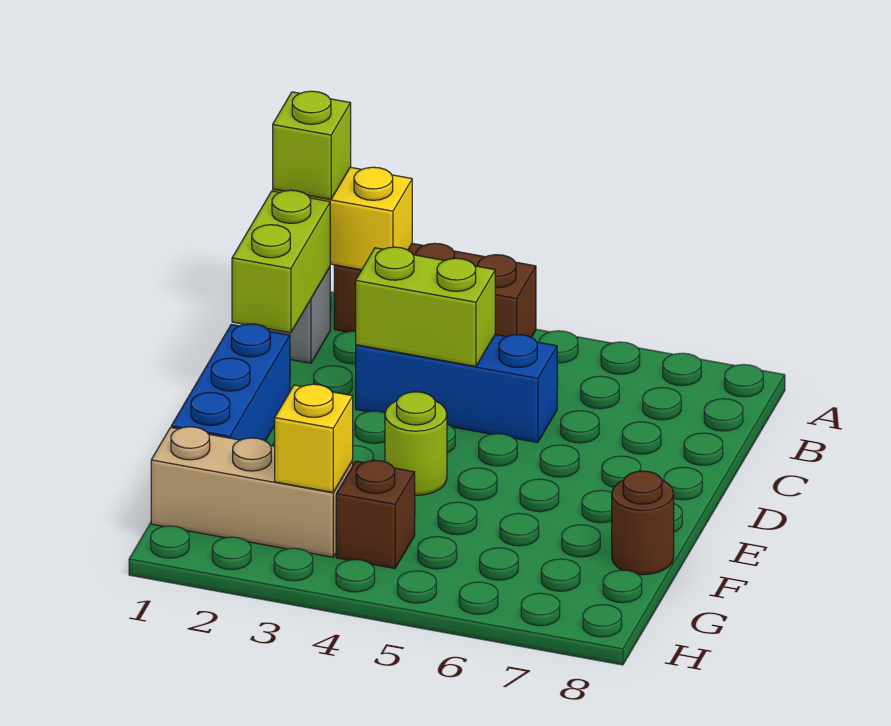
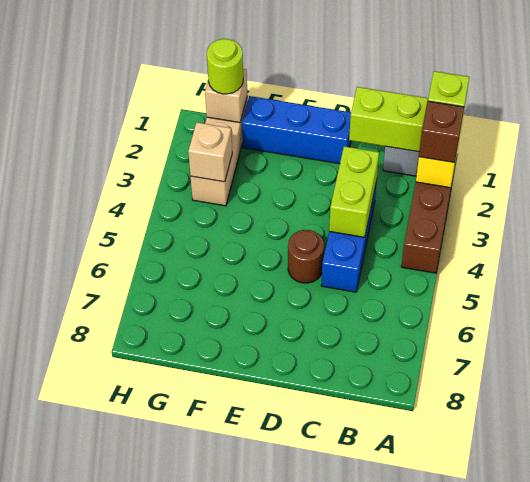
lime round brick E4 level 1 -> lime round brick G1 level 3
brown round brick F8 level 1 -> brown round brick D5 level 1
none -> tan brick G1 level 2
yellow brick G3 level 2 -> tan brick G3 level 2
brown brick G4 level 1 -> brown brick A2 level 3

